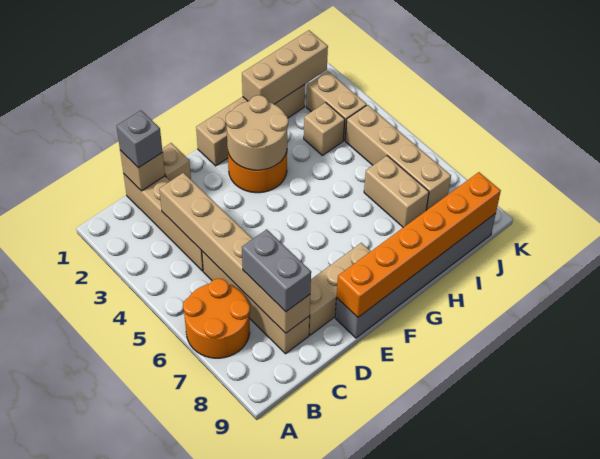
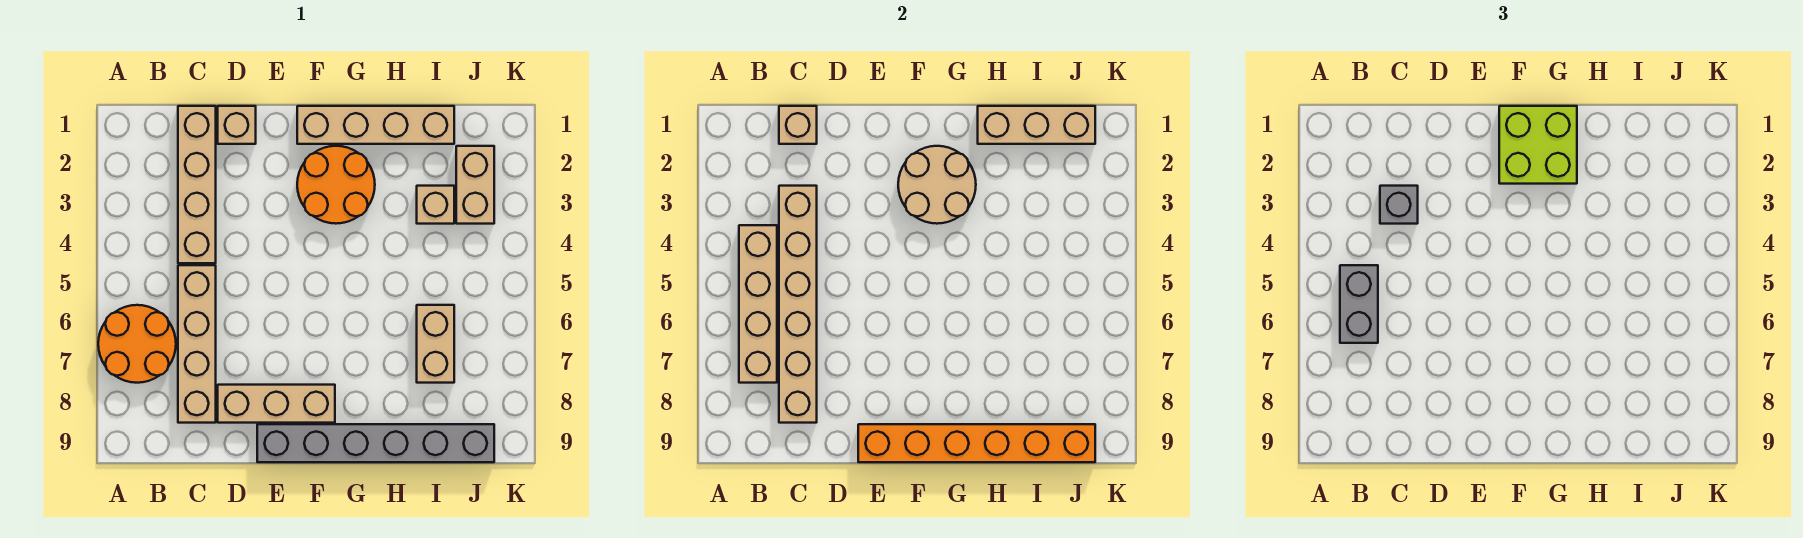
grey brick C1 level 3 -> grey brick C3 level 3
grey brick C7:C8 level 3 -> grey brick B5:B6 level 3
none -> lime brick F1:G2 level 3
tan brick J4:J7 level 1 -> tan brick B4:B7 level 2

